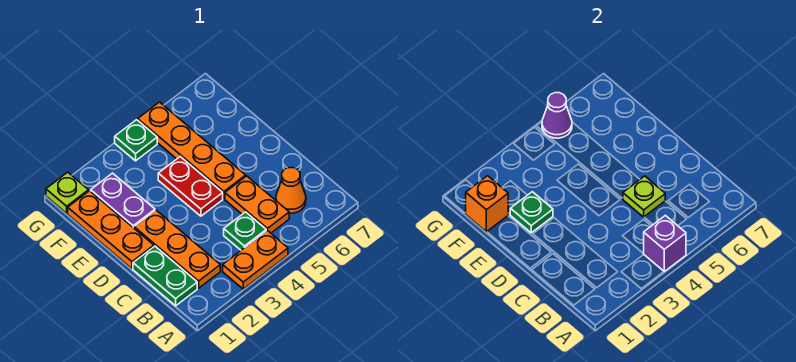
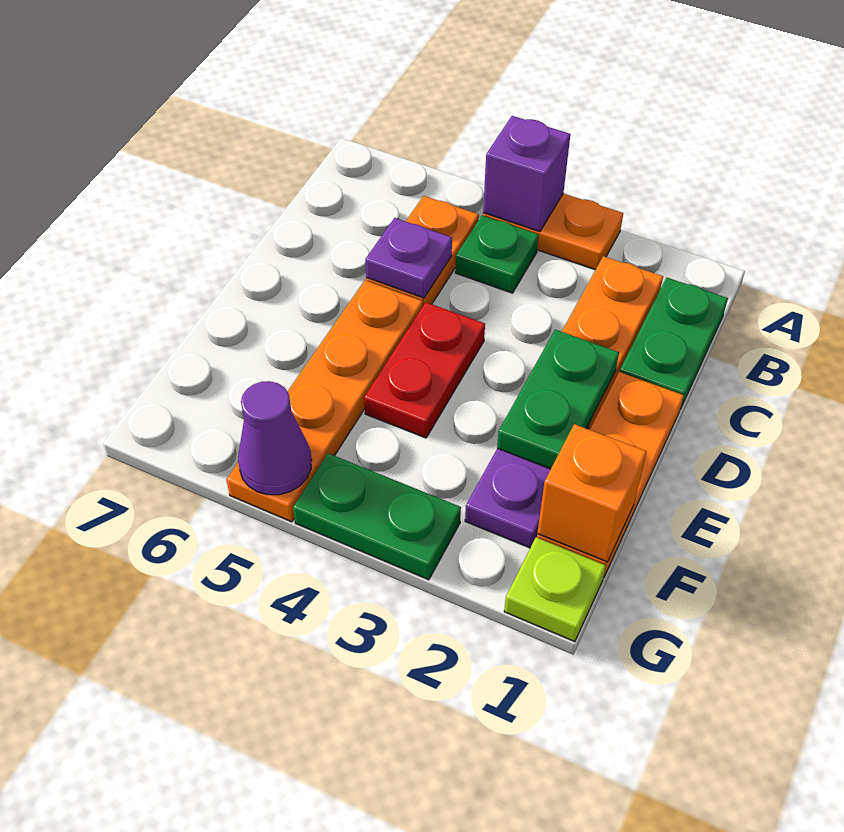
orange cone B6 level 1 -> none
lime plate C5 level 2 -> purple plate C5 level 2
green plate E2 level 2 -> green plate D2:E2 level 2
green plate G4 level 1 -> green plate G3:G4 level 1

